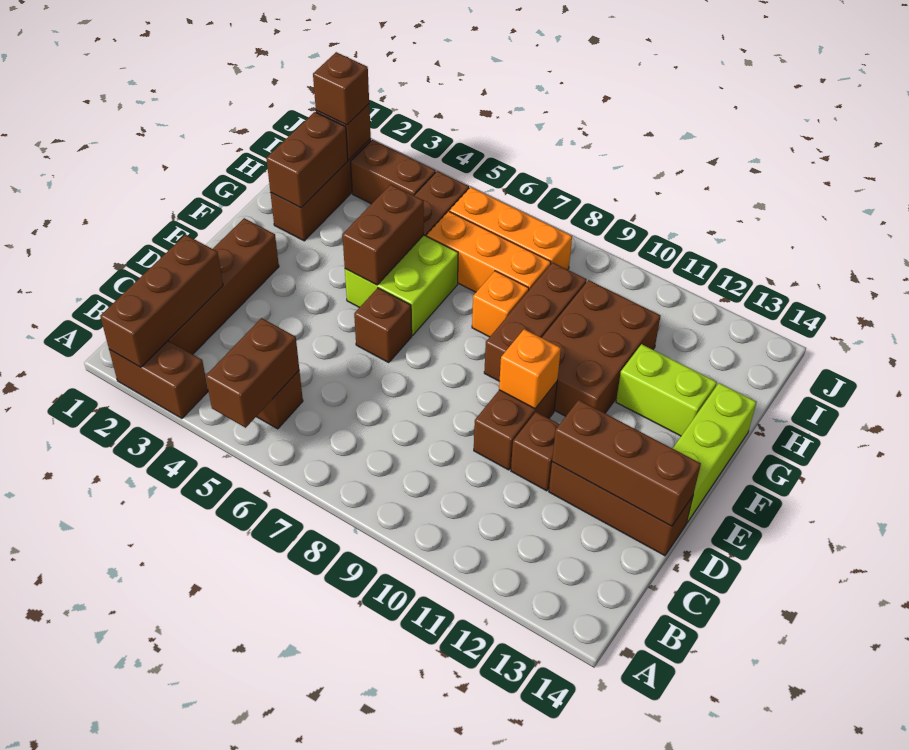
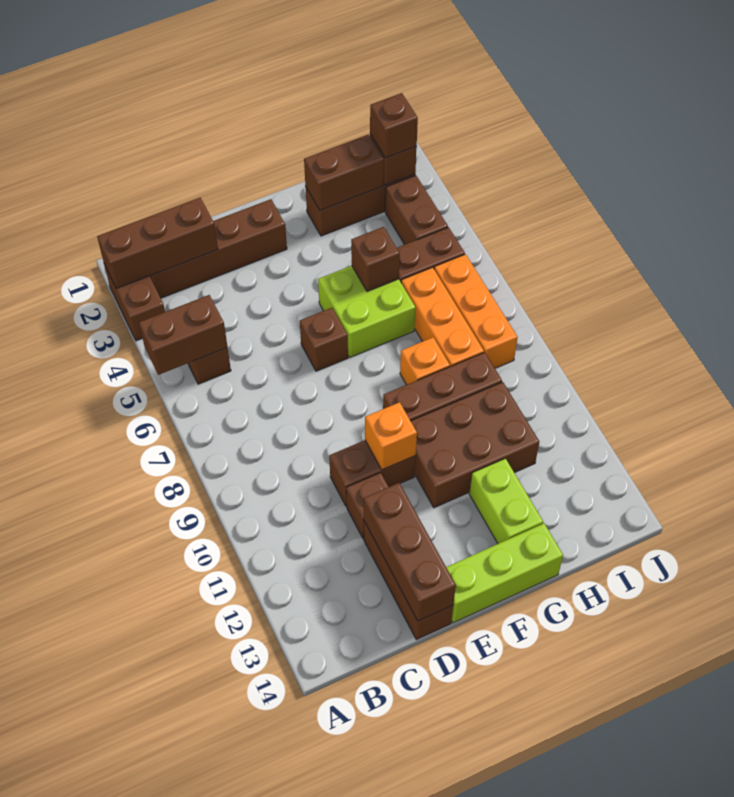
brown brick F5:G5 level 2 -> brown brick G5 level 2

